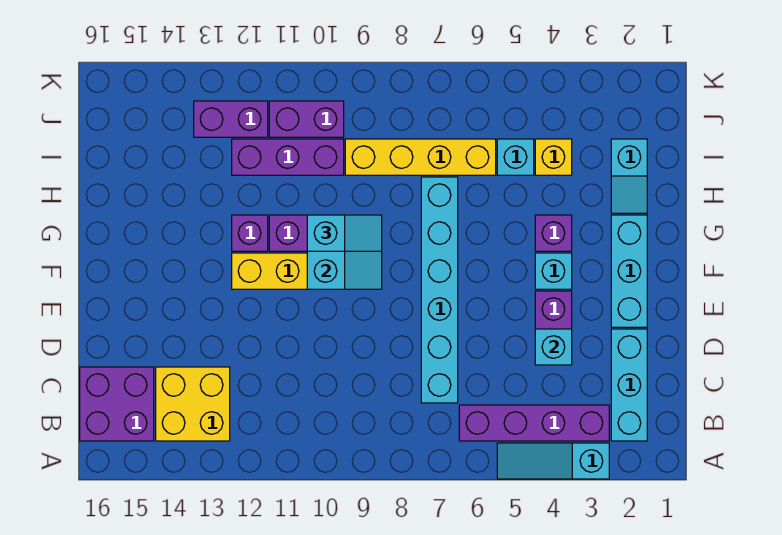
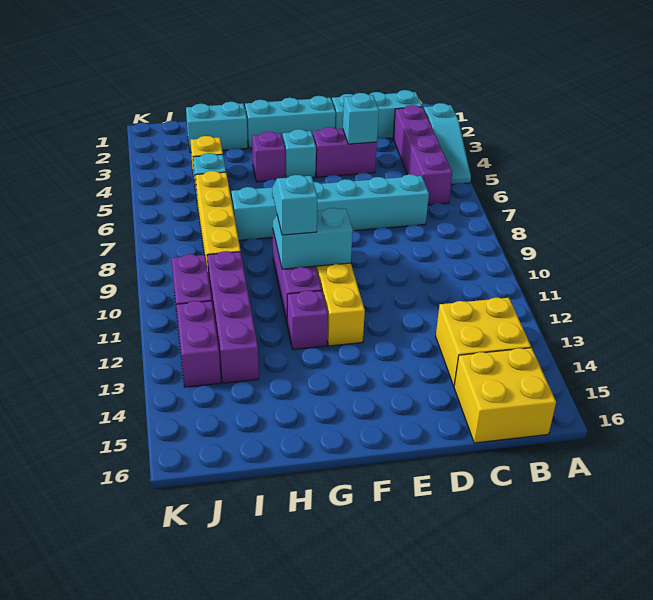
purple brick B15:C16 level 1 -> yellow brick B15:C16 level 1
cyan slope H2:I2 level 1 top I -> cyan brick H2:I2 level 1
purple brick I10:I12 level 1 -> purple brick I10:I13 level 1

